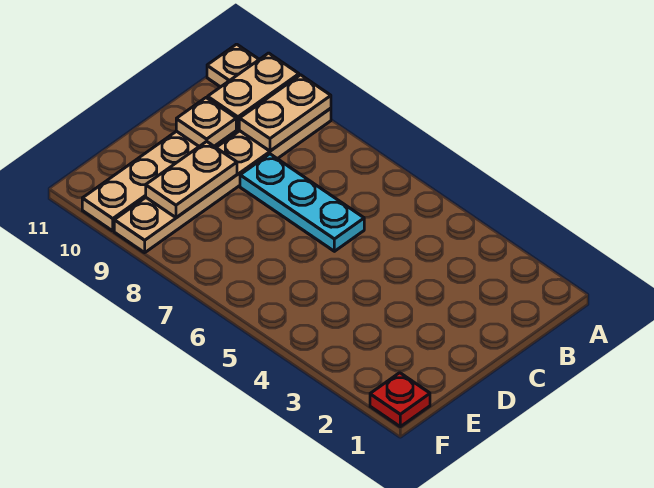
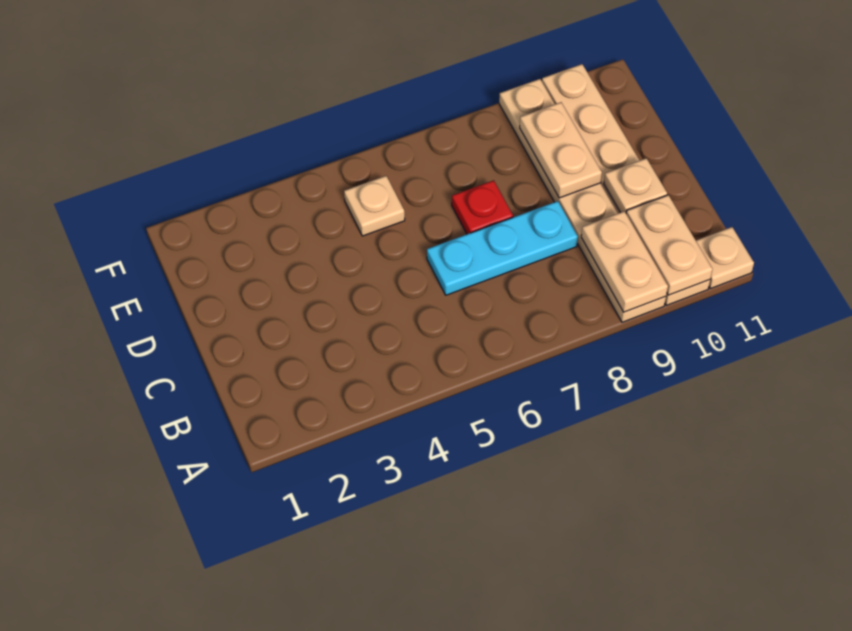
none -> tan plate E5 level 1
red plate F1 level 1 -> red plate D7 level 1

